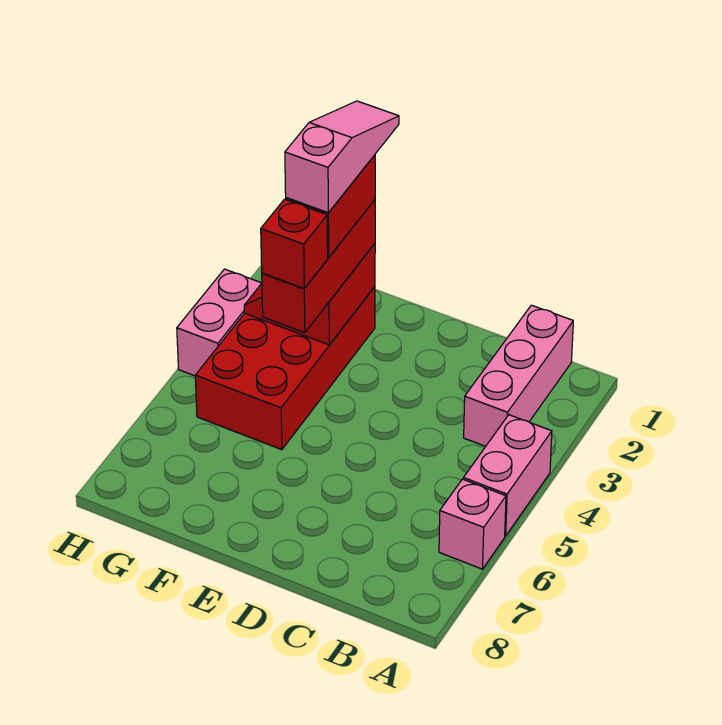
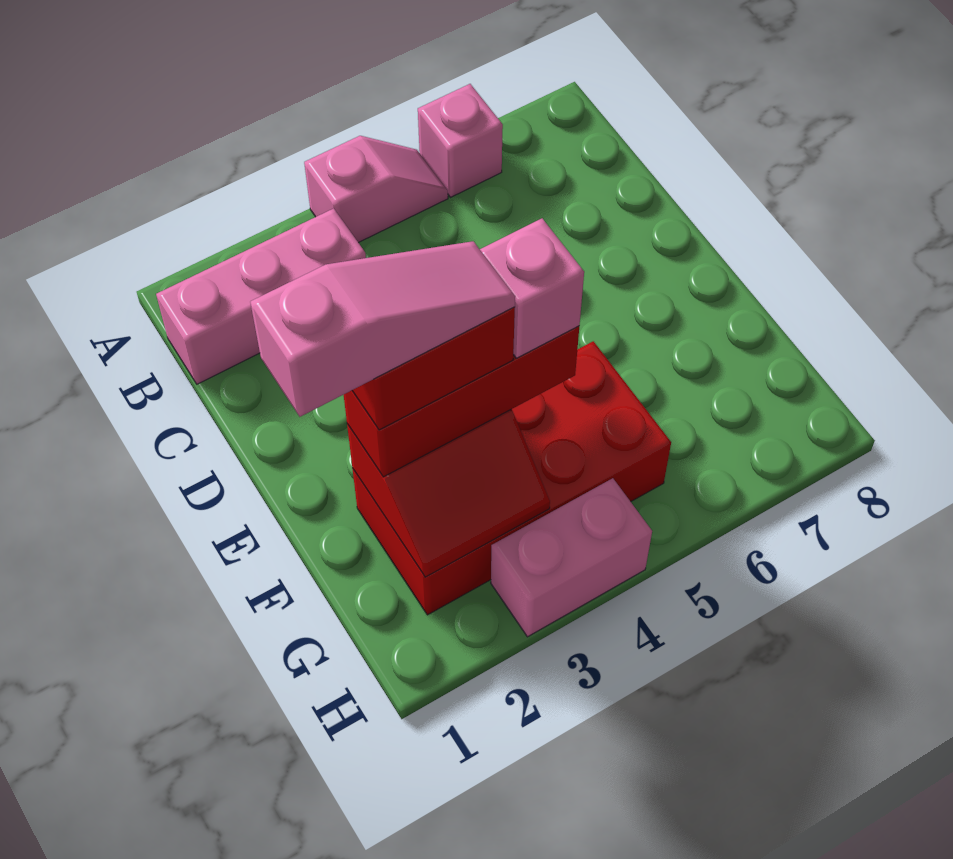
pink brick A4:A5 level 1 -> pink slope A4:A5 level 1 top 4
pink slope F1:F3 level 5 top 3 -> pink slope F1:F3 level 5 top 1
red brick F4 level 4 -> pink brick F4 level 4

